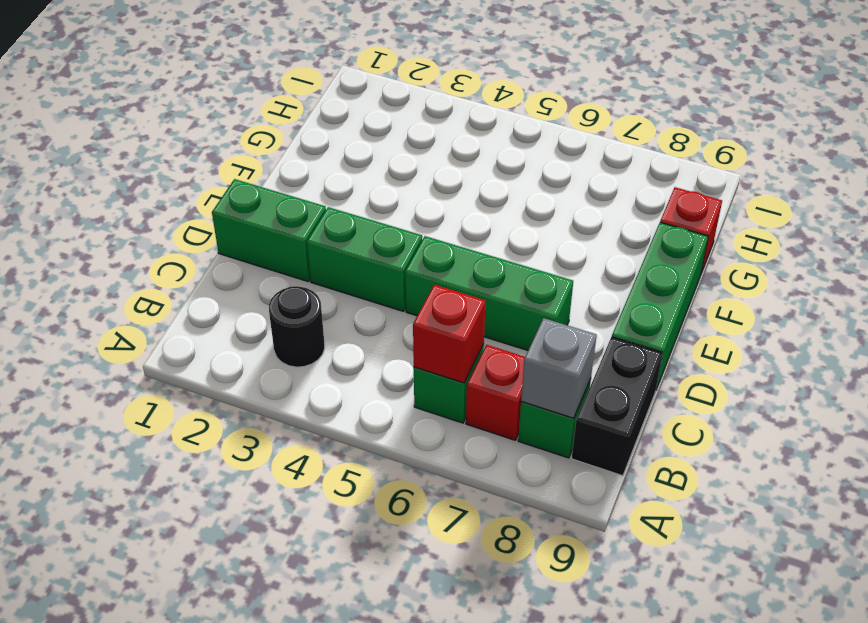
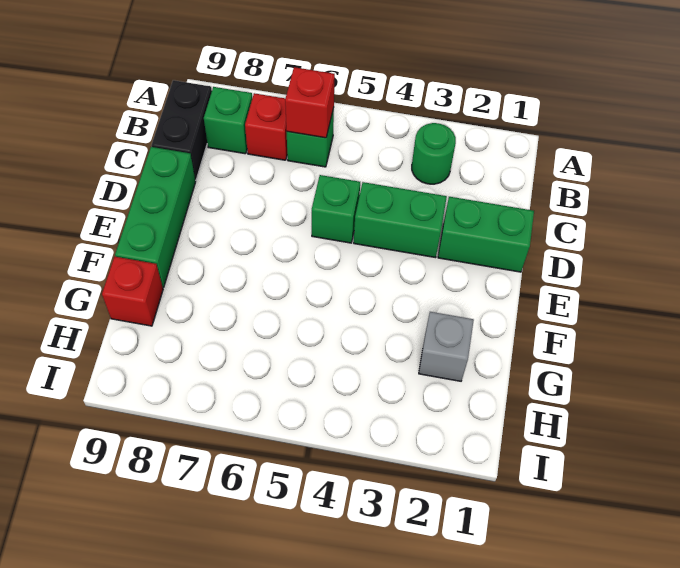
black round brick B3 level 1 -> green round brick B3 level 1
grey brick B8 level 2 -> grey brick G2 level 1
green brick D5:D7 level 1 -> green brick D5 level 1

